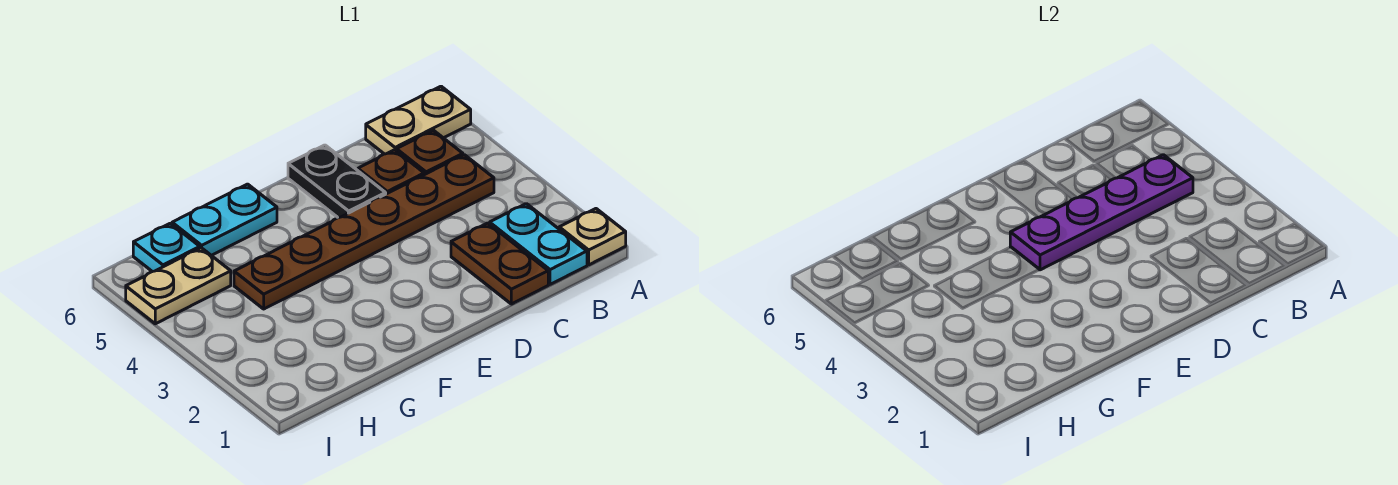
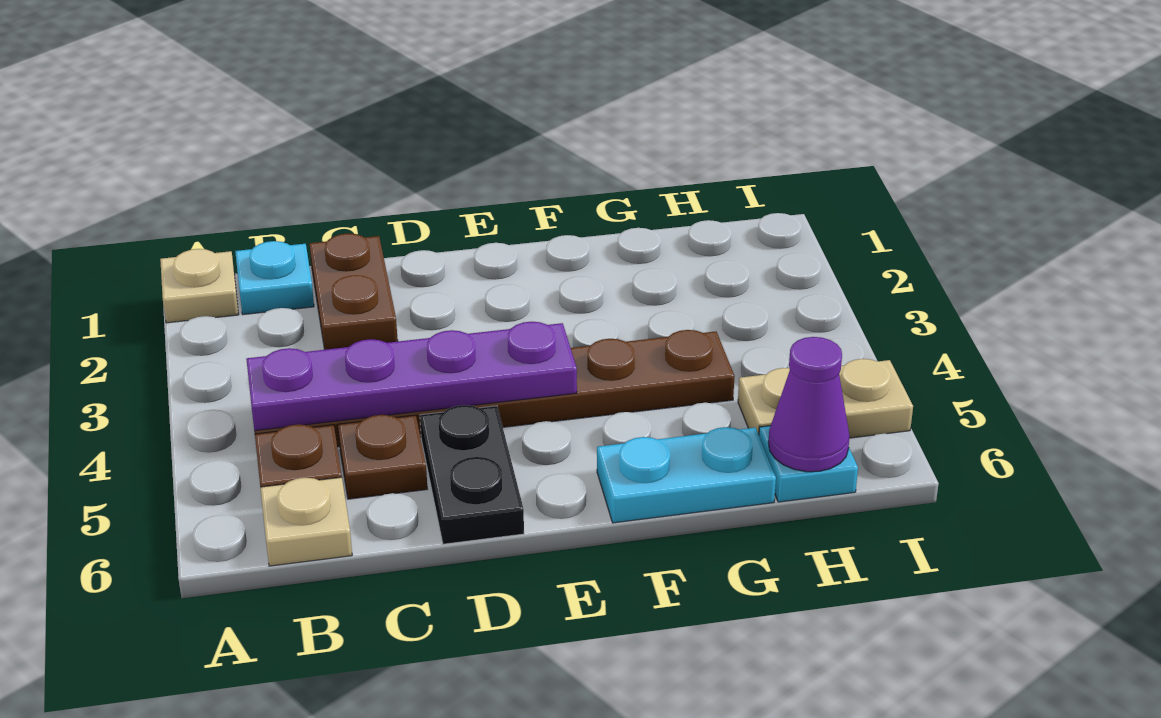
tan plate A6:B6 level 1 -> tan plate B6 level 1
cyan plate B1:B2 level 1 -> cyan plate B1 level 1
none -> purple cone H6 level 2

